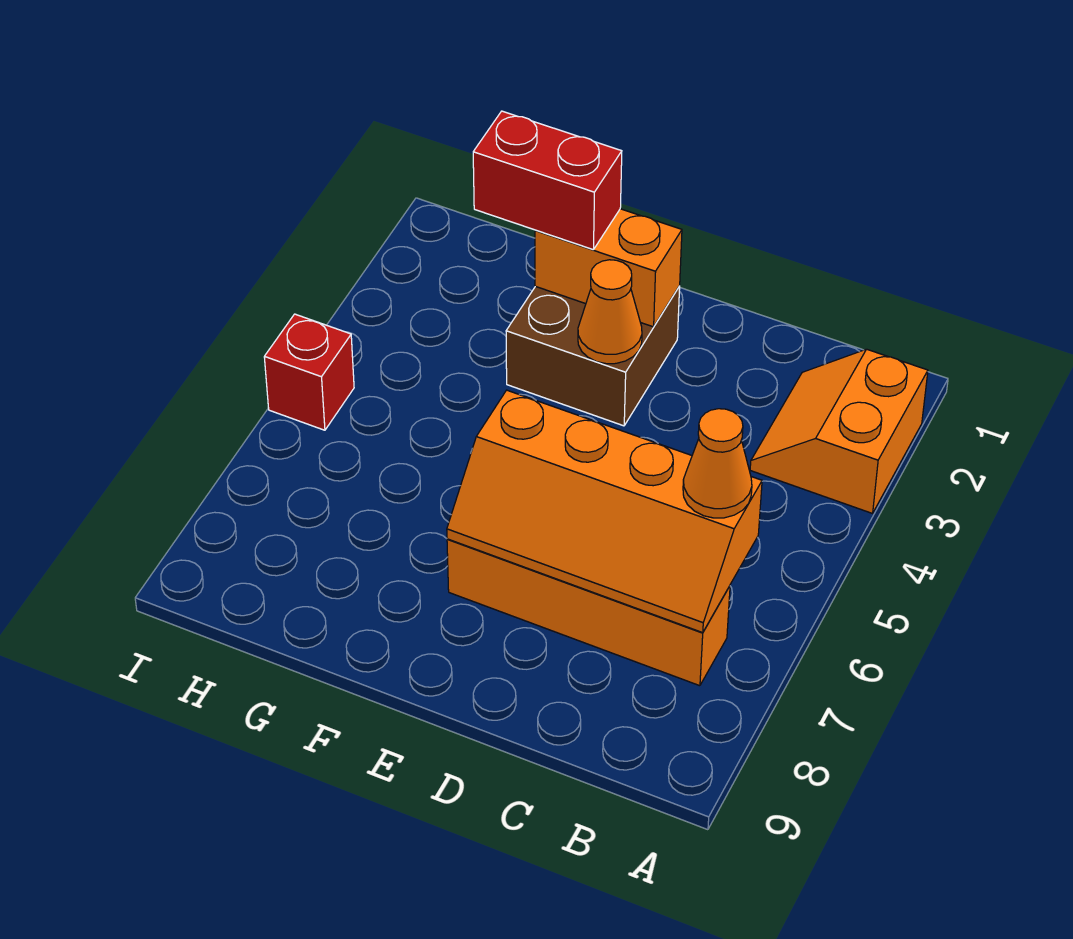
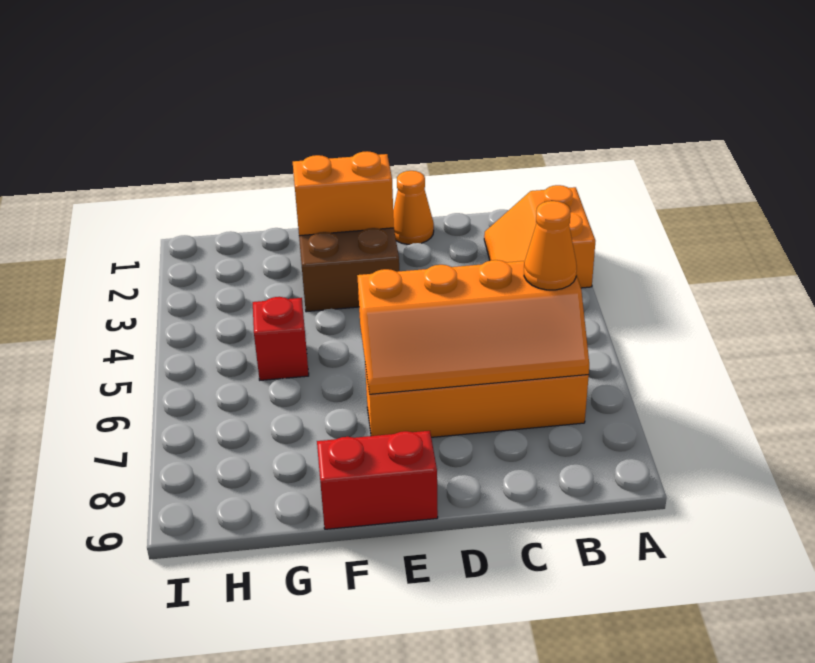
orange cone E3 level 2 -> orange cone D1 level 1
red brick F2:G2 level 3 -> red brick E9:F9 level 1
red brick I5 level 1 -> red brick G5 level 1

